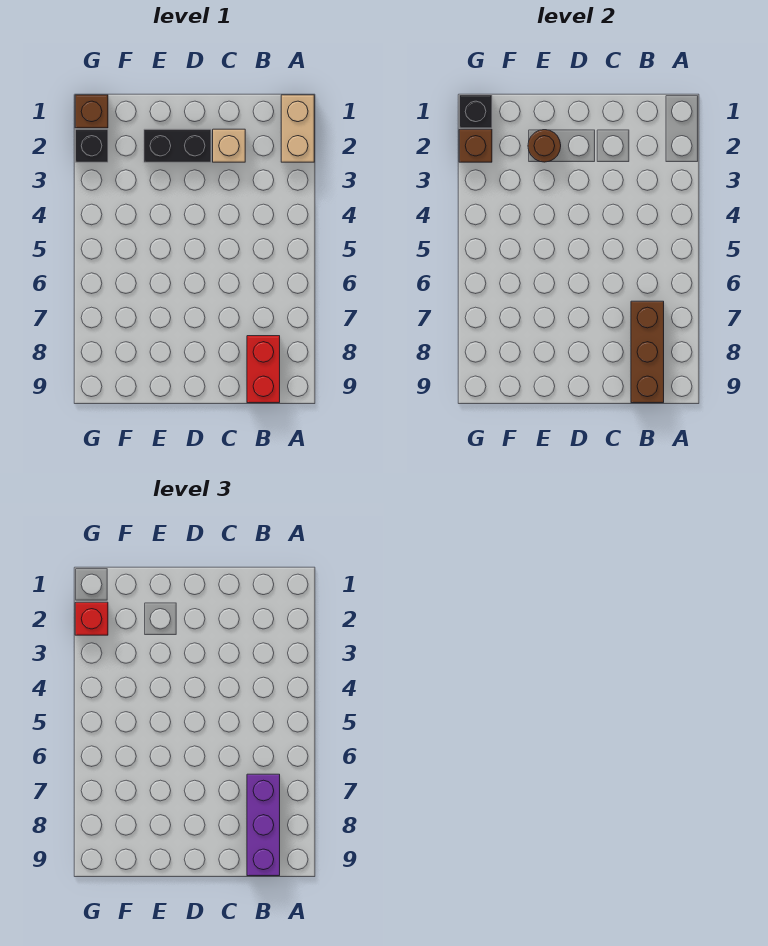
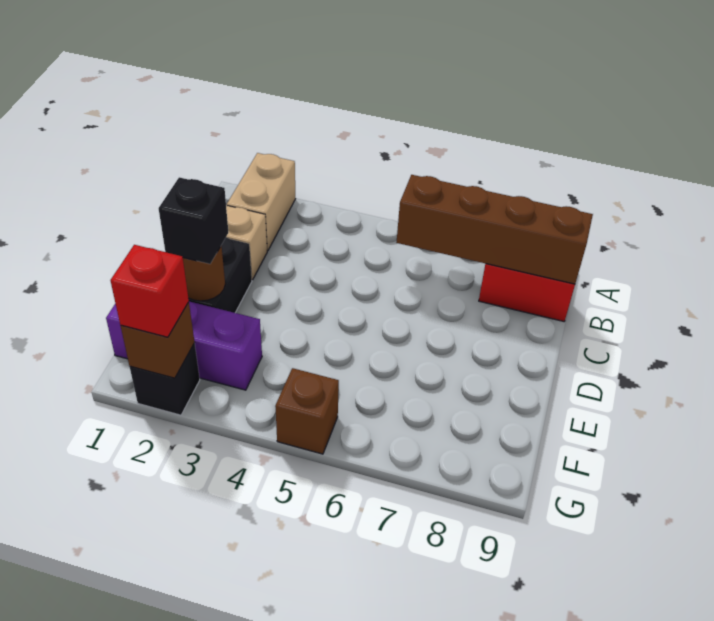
tan brick A1:A2 level 1 -> tan brick A2:B2 level 1
brown brick B7:B9 level 2 -> brown brick B6:B9 level 2
purple brick B7:B9 level 3 -> purple brick F1:F3 level 1
brown brick G1 level 1 -> brown brick G5 level 1
black brick G1 level 2 -> black brick E2 level 3

